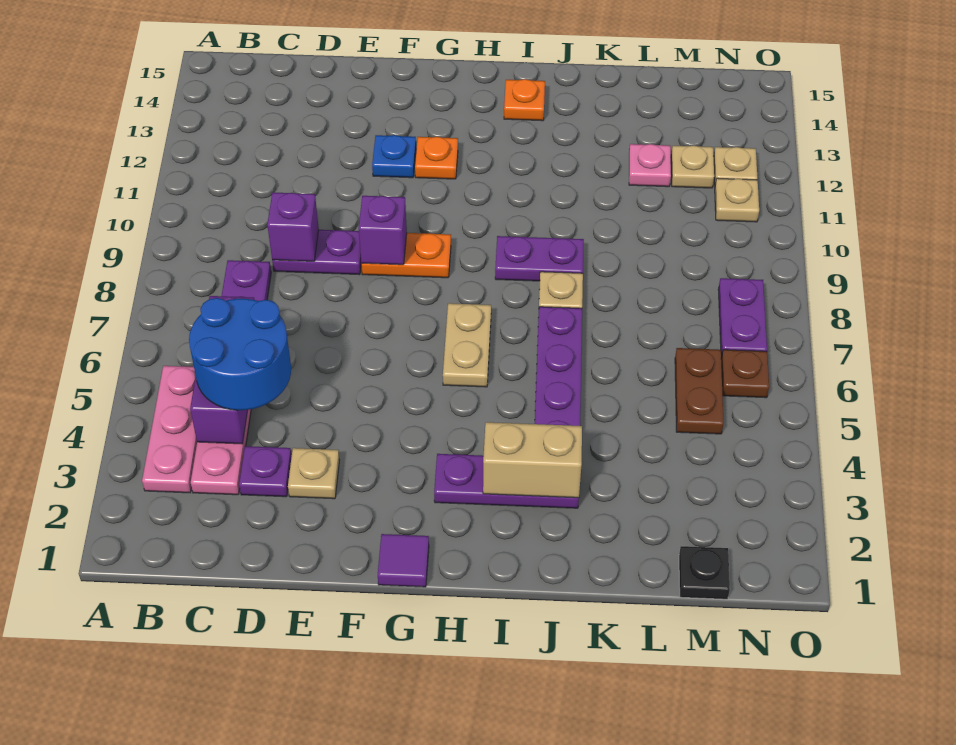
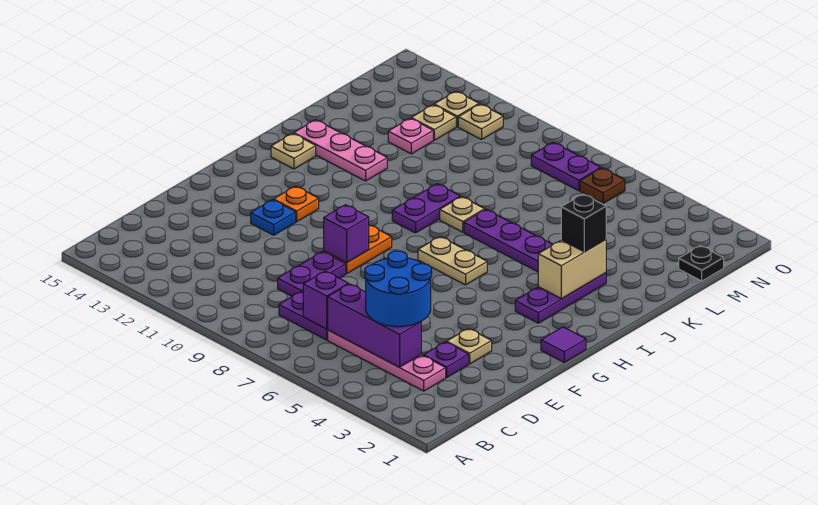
pink plate B3:B5 level 1 -> pink plate J12:J14 level 1
purple brick D9 level 2 -> purple brick C7 level 2
orange plate I14 level 1 -> tan plate I14 level 1
none -> black brick J3 level 3
brown plate M5:M6 level 1 -> none

